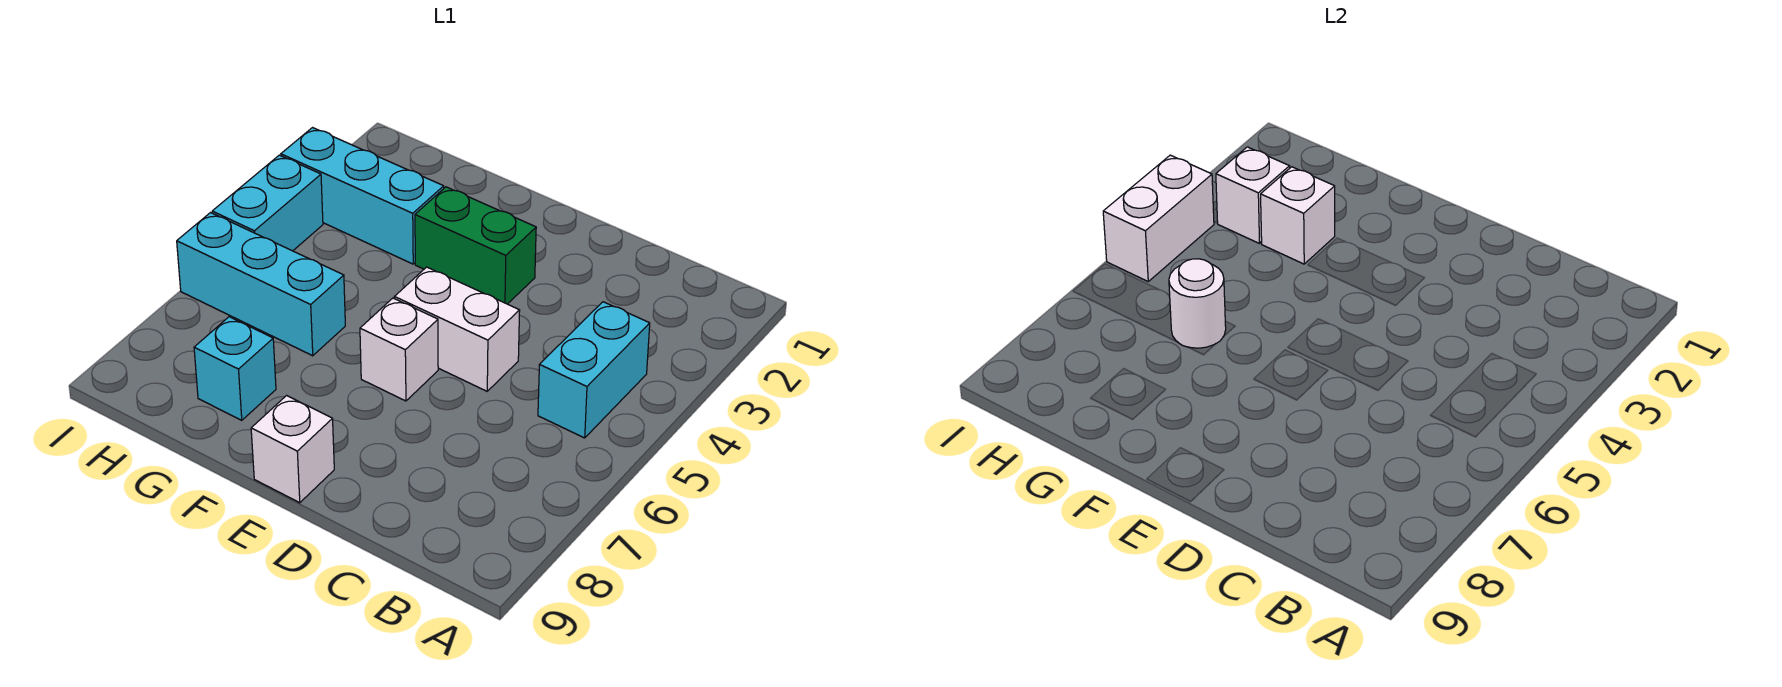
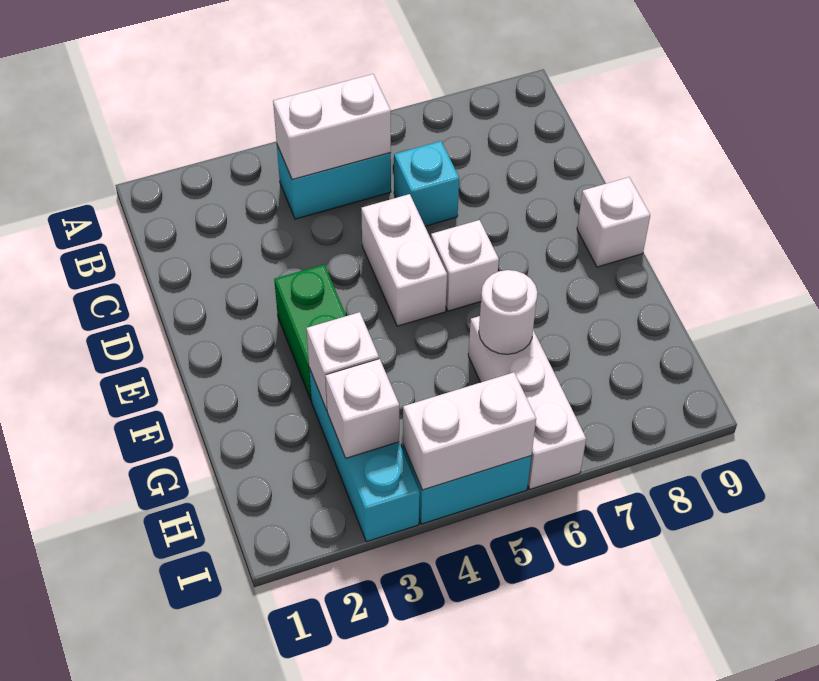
none -> white brick B4:B5 level 2
cyan brick G6:I6 level 1 -> white brick G6:I6 level 1
cyan brick G8 level 1 -> cyan brick C6 level 1

